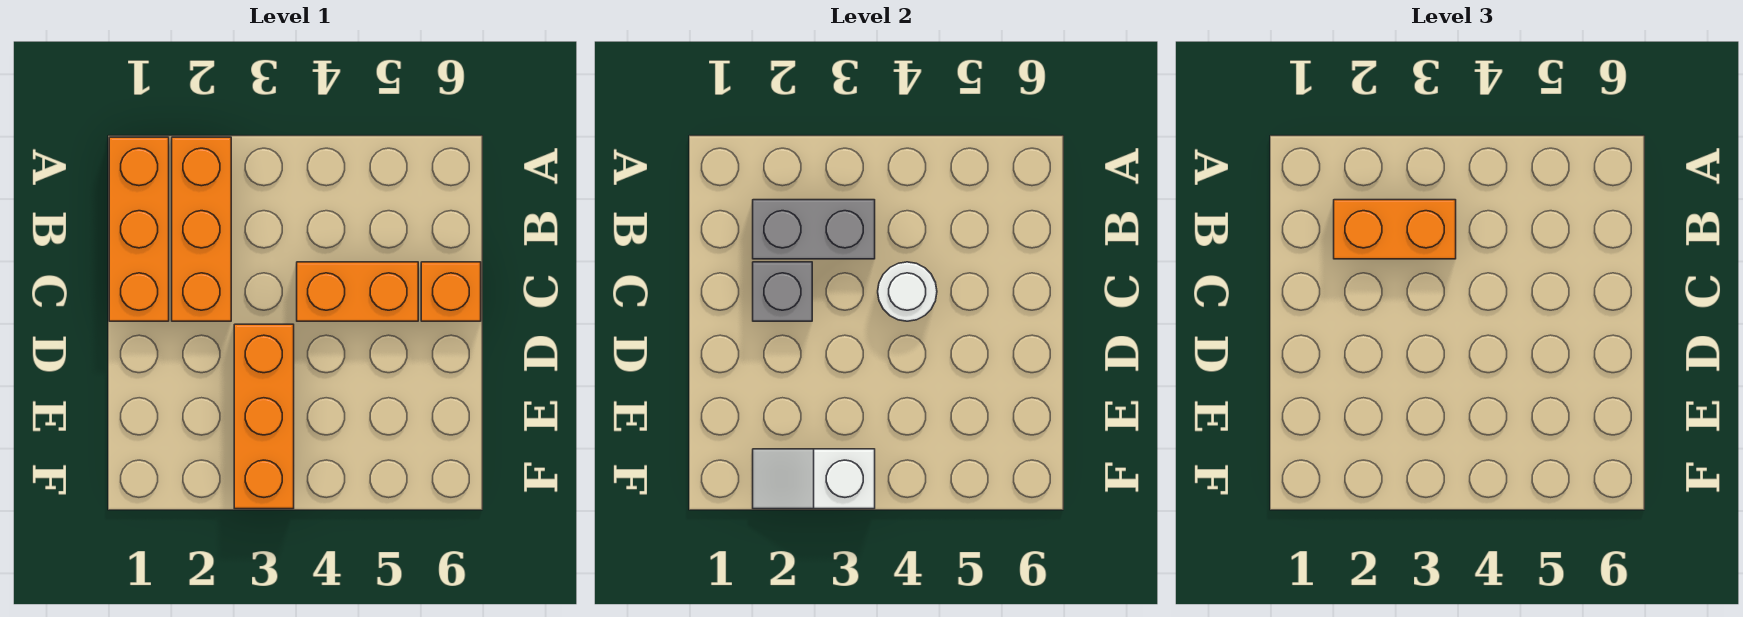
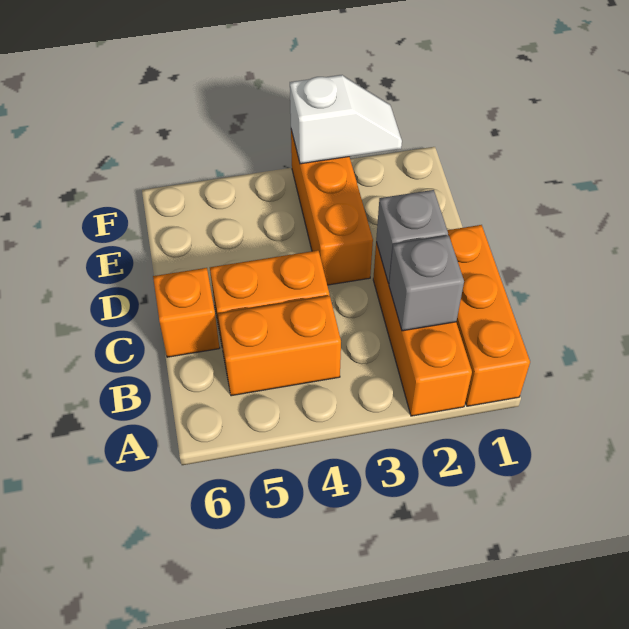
grey brick B2:B3 level 2 -> grey brick B2 level 2
orange brick B2:B3 level 3 -> orange brick B4:B5 level 1
white round brick C4 level 2 -> none

